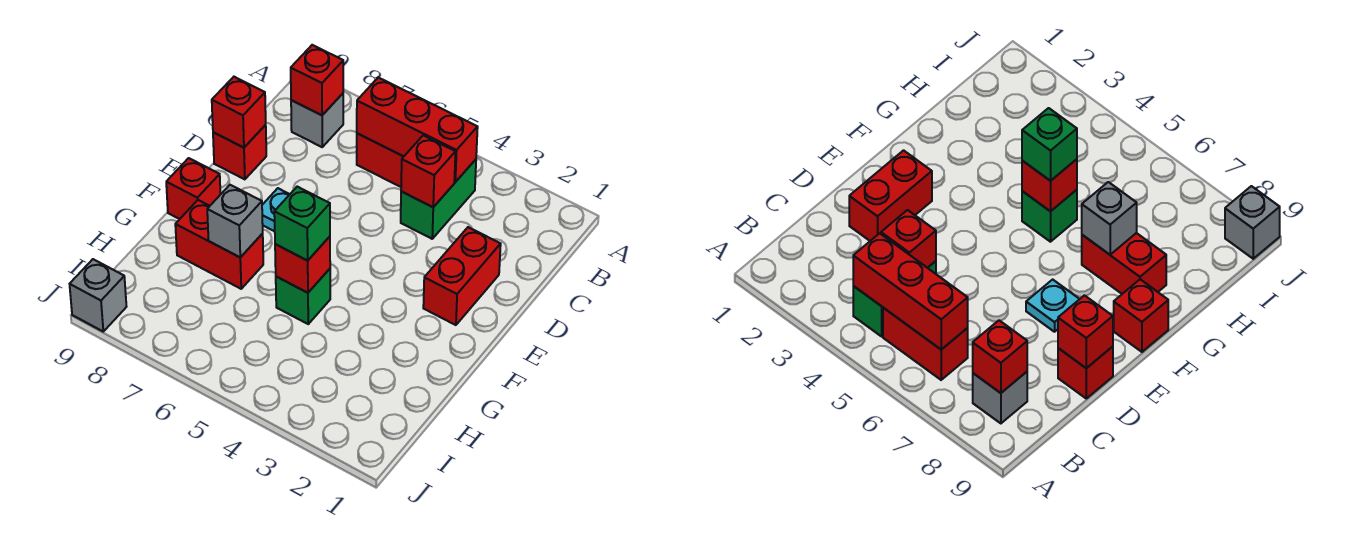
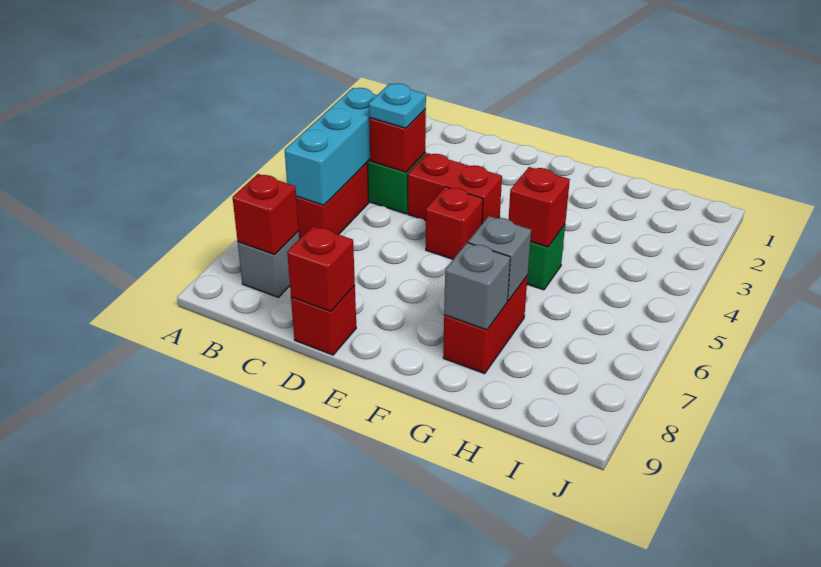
red brick B4:B6 level 2 -> cyan brick B4:B6 level 2
red brick D2:E2 level 1 -> red brick D4:E4 level 1
cyan plate E7 level 1 -> cyan plate C4 level 3
red brick F9 level 1 -> red brick E5 level 1
green brick G5 level 3 -> none
grey brick J9 level 1 -> grey brick G8 level 2

